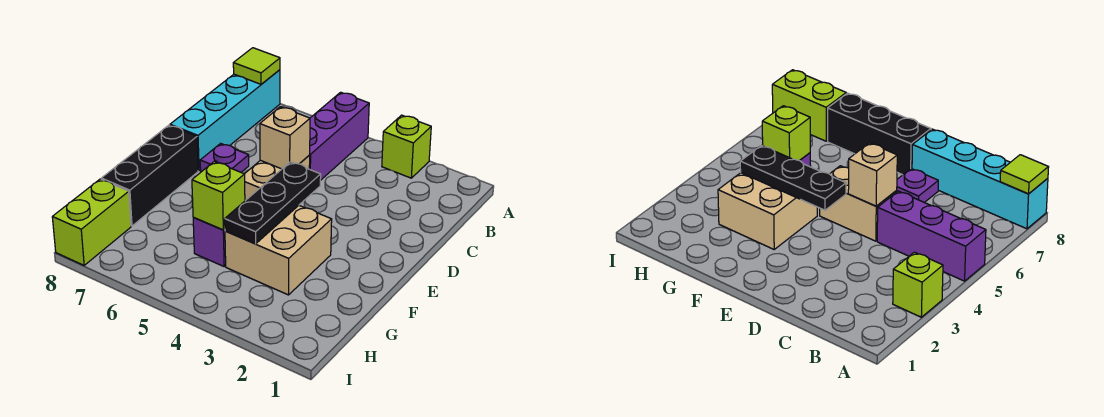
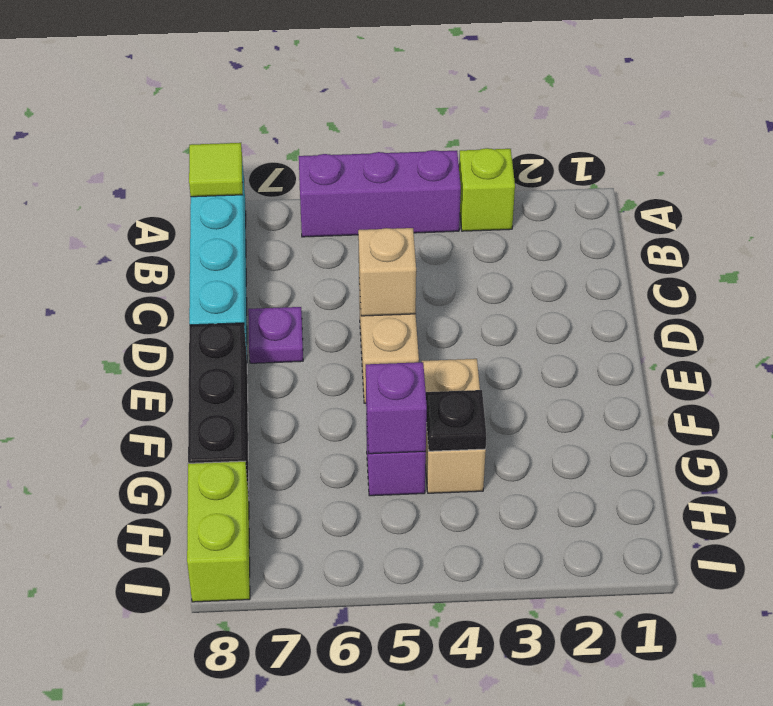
purple brick A5:C5 level 1 -> purple brick A4:A6 level 1
black plate E4:G4 level 2 -> black plate G4 level 2
tan brick F3:G4 level 1 -> tan brick F4:G4 level 1
lime brick G5 level 2 -> purple brick G5 level 2

